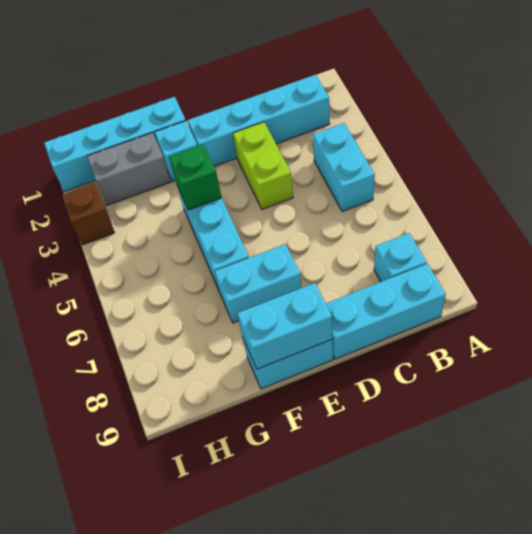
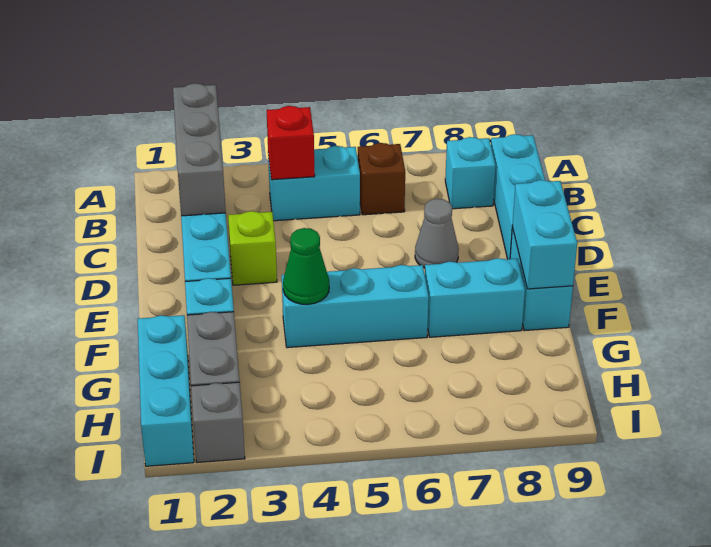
none -> grey brick A2:C2 level 2
none -> red brick B4 level 2
lime brick D3:D4 level 1 -> lime brick D3 level 1
none -> grey cone D7 level 1
cyan brick E7:F7 level 1 -> cyan brick F7:F8 level 1
cyan brick F1:I1 level 1 -> cyan brick G1:I1 level 1
green brick F4 level 2 -> green cone F4 level 2
none -> grey brick I2 level 1
brown brick I3 level 1 -> brown brick B6 level 1

